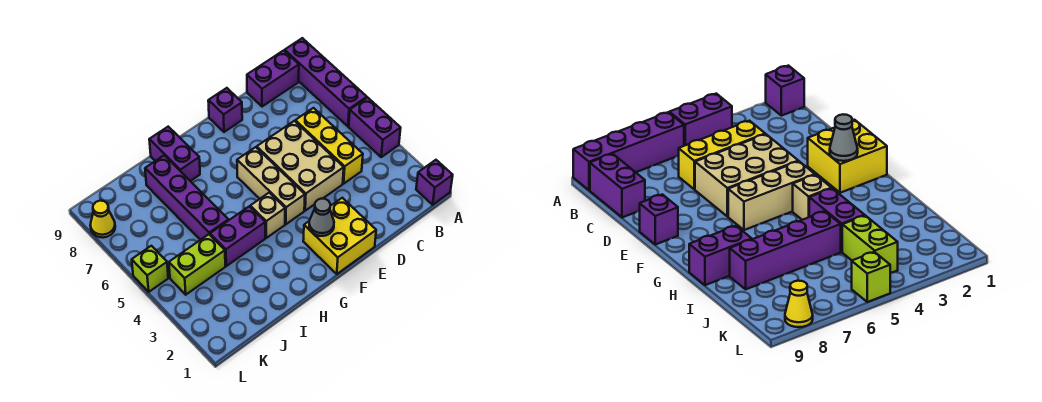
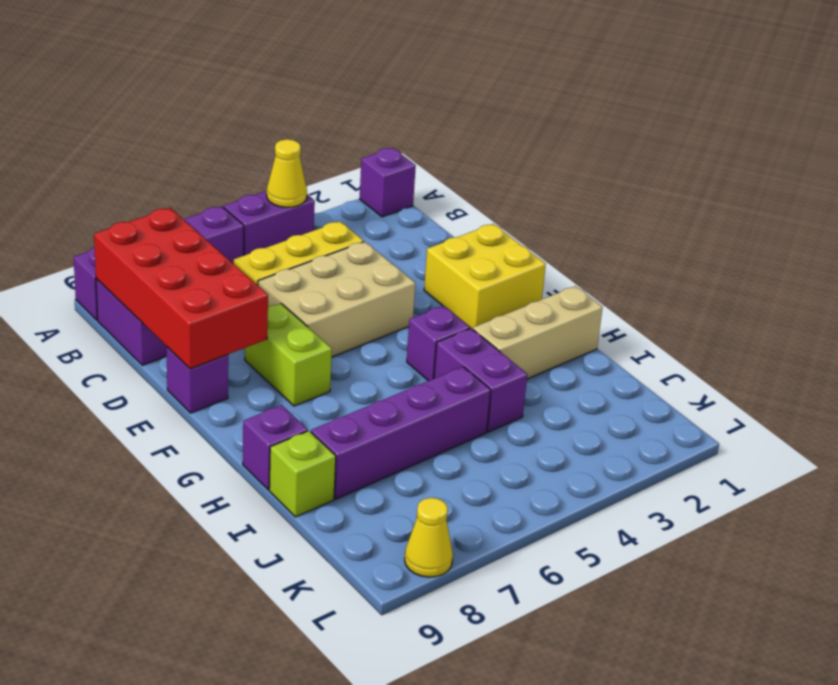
none -> yellow cone A4 level 2
none -> red brick B8:E9 level 2
grey cone F2 level 2 -> none
tan brick F4:F6 level 1 -> tan brick H1:H3 level 1
tan brick G4 level 1 -> purple brick G4 level 1
purple brick H8:H9 level 1 -> purple brick H9 level 1
lime brick J4:K4 level 1 -> lime brick E7:F7 level 1
lime brick L5 level 1 -> lime brick I9 level 1

